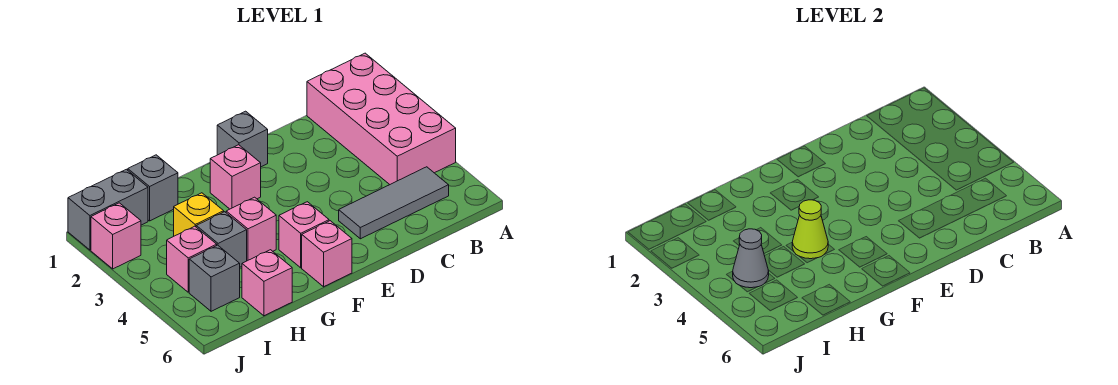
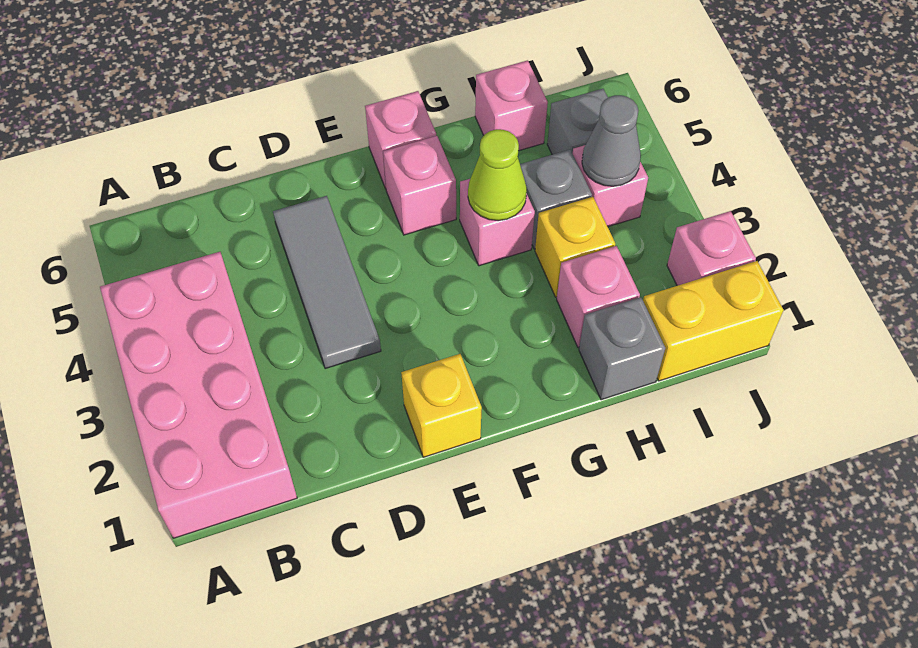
grey tile B5:D5 level 1 -> grey tile D3:D5 level 1
grey brick E1 level 1 -> yellow brick E1 level 1
pink brick F2 level 1 -> pink brick H2 level 1
grey brick I1:J1 level 1 -> yellow brick I1:J1 level 1

